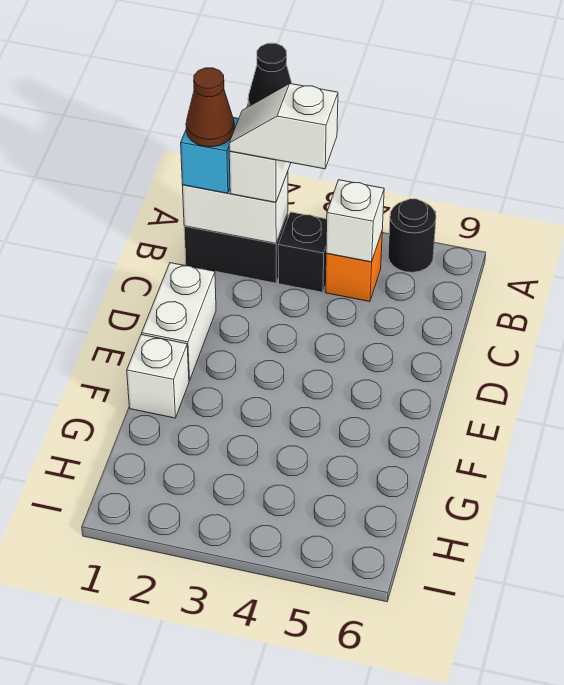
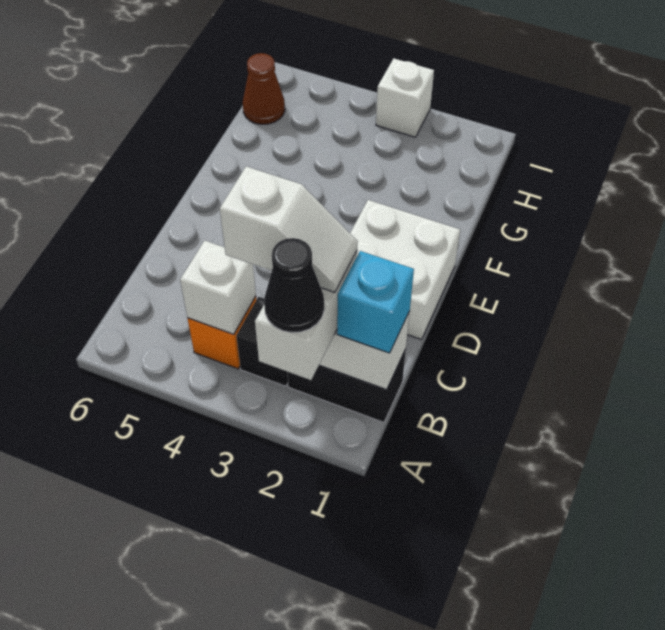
black round brick A5 level 1 -> none
brown cone B1 level 4 -> brown cone H6 level 1
white brick D1:E1 level 1 -> white brick D1:E2 level 1
white brick F1 level 1 -> white brick I3 level 1

